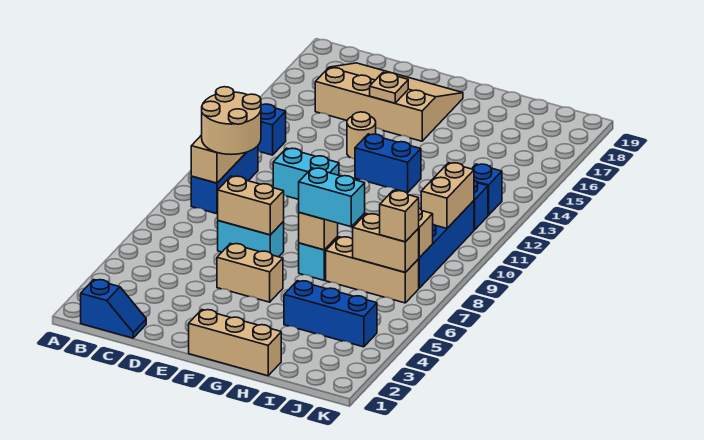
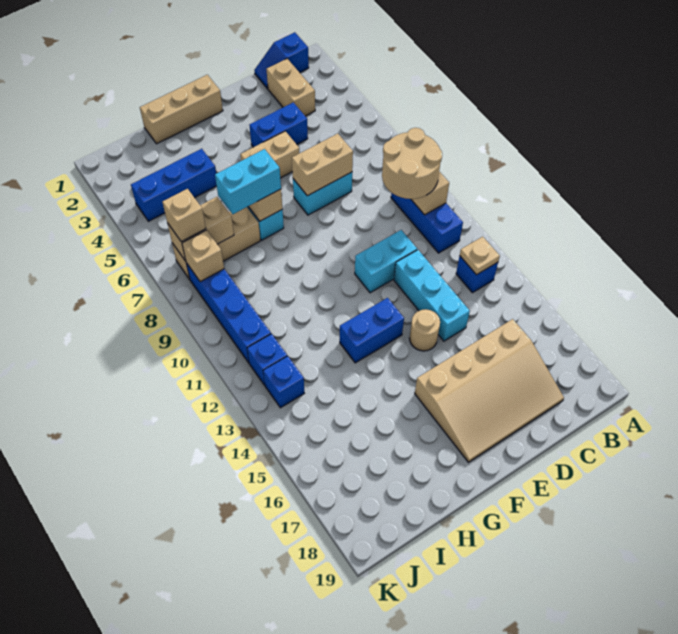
none -> blue brick D4:E4 level 1
none -> cyan brick D12:D14 level 1
tan plate E16 level 2 -> tan plate B13 level 2
tan brick J10:J11 level 2 -> tan brick C2:C3 level 1

